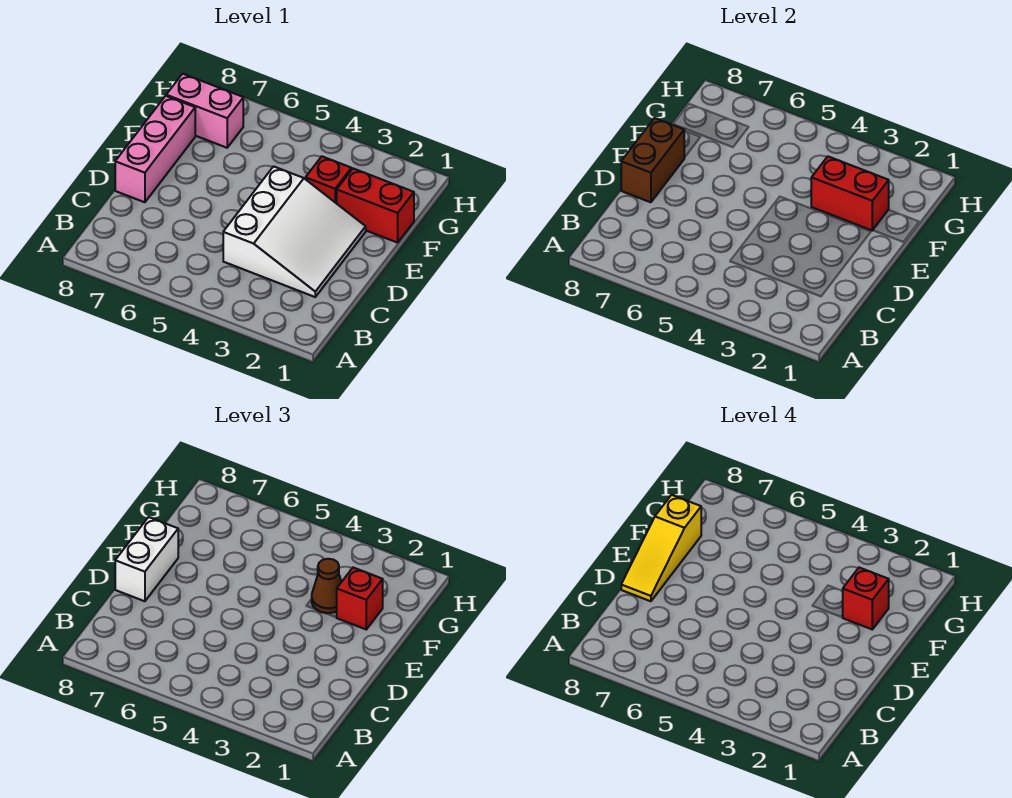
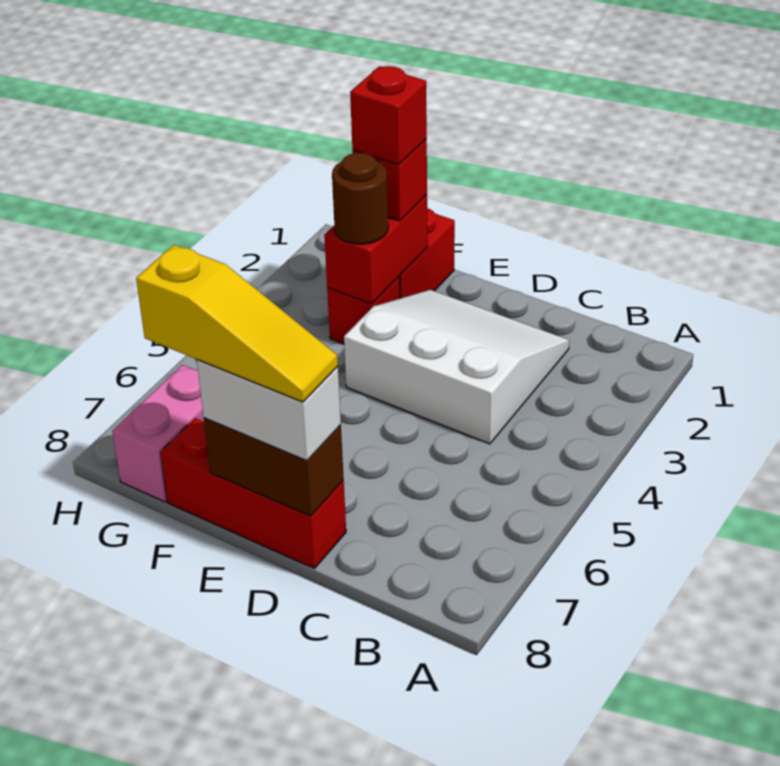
pink brick D8:F8 level 1 -> red brick D8:F8 level 1
brown cone F3 level 3 -> brown round brick F3 level 3

